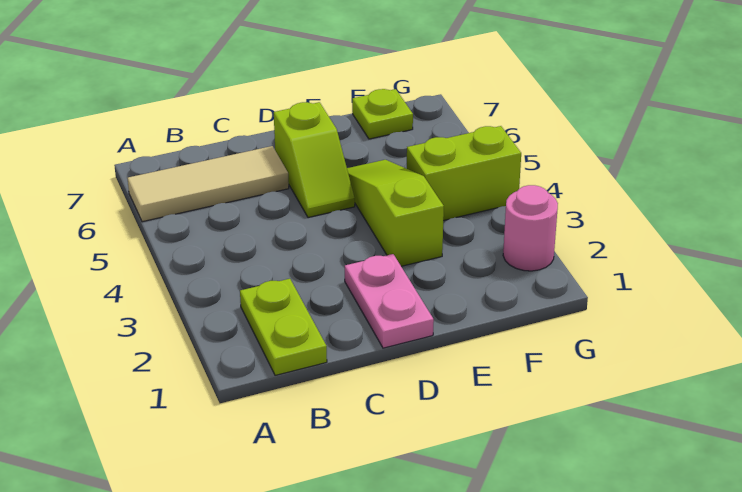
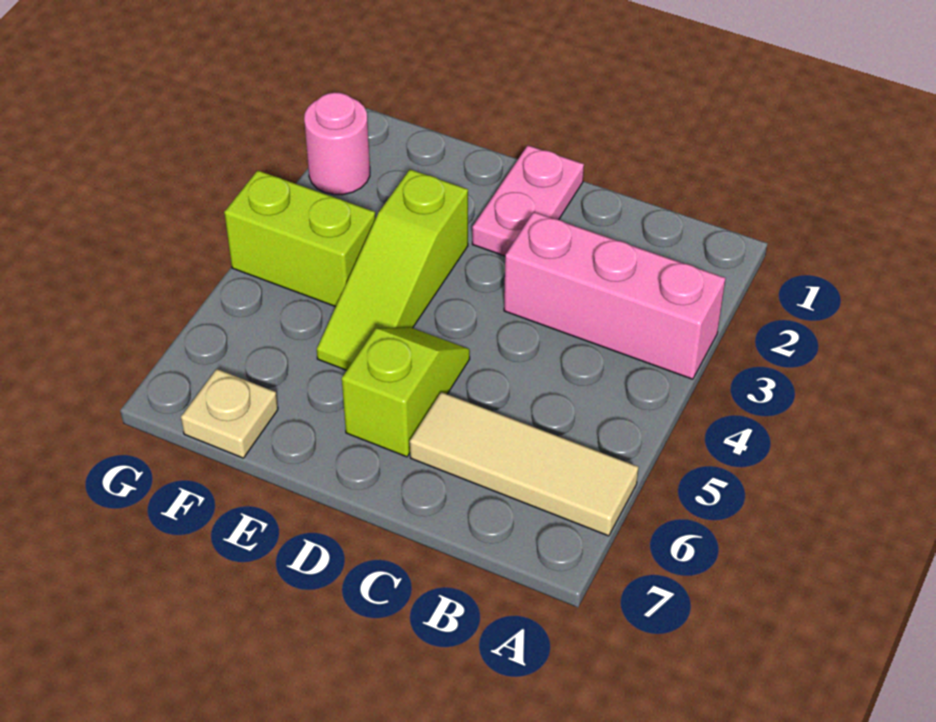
none -> pink brick A3:C3 level 1
lime plate B1:B2 level 1 -> none
lime plate F7 level 1 -> tan plate F7 level 1

